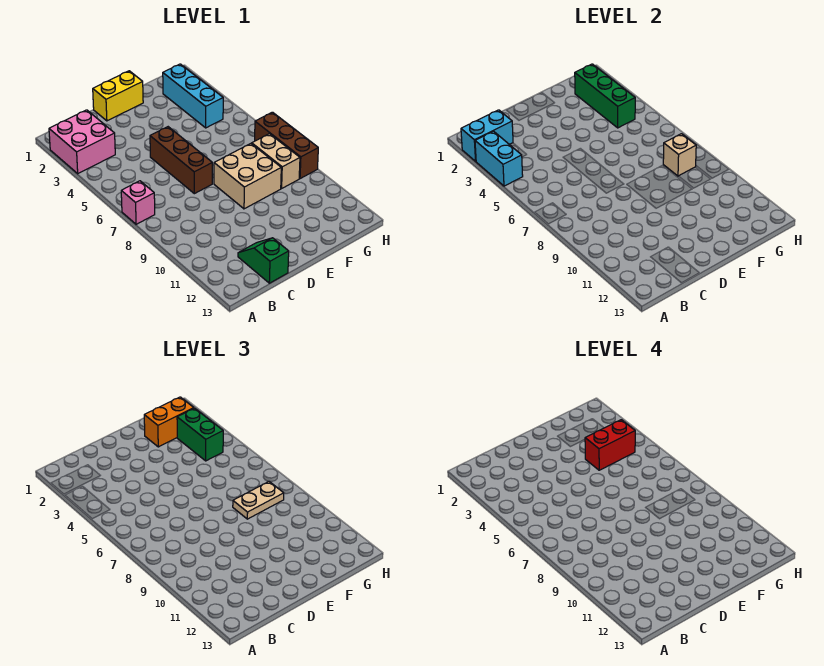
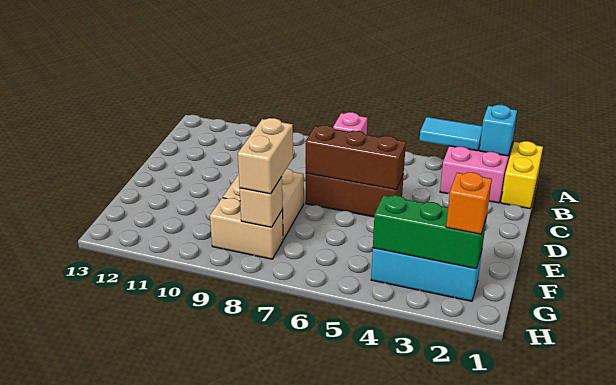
cyan brick A2:B2 level 2 -> cyan brick A2 level 2
cyan brick A3:A4 level 2 -> cyan tile A3:A4 level 2
green slope C12:C13 level 1 top 13 -> none
yellow brick D1:E1 level 1 -> yellow brick A1:B1 level 1
orange brick F2:G2 level 3 -> orange brick G2 level 3
red brick F4:G4 level 4 -> none
tan plate F8:G8 level 3 -> tan brick F8:G8 level 3
green brick G3:G4 level 3 -> none
brown brick H7:H9 level 1 -> brown brick D5:D7 level 2

